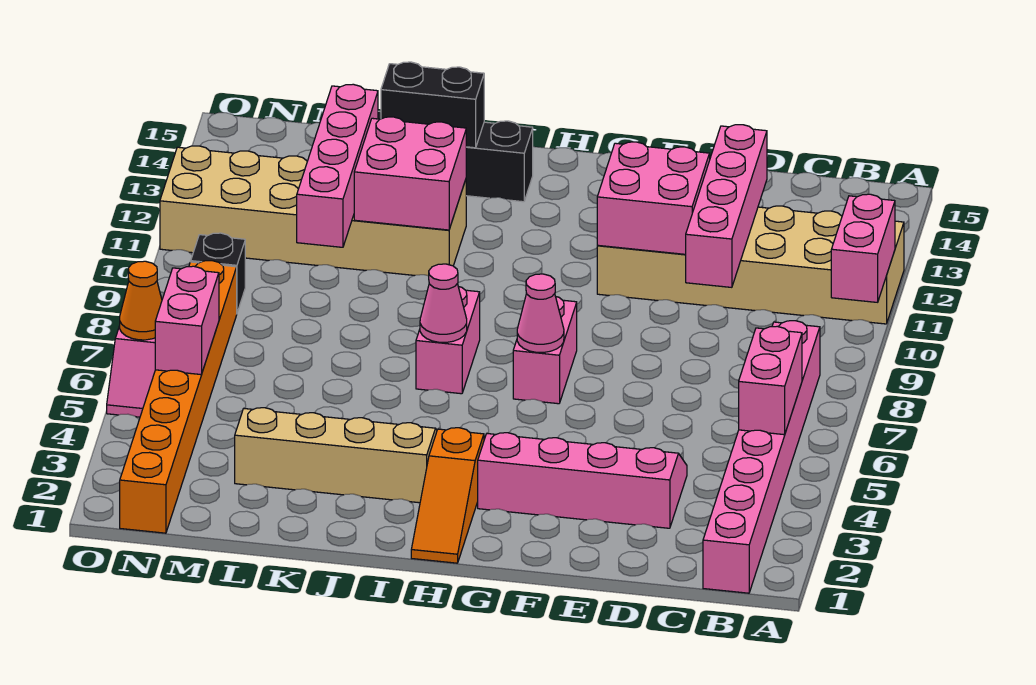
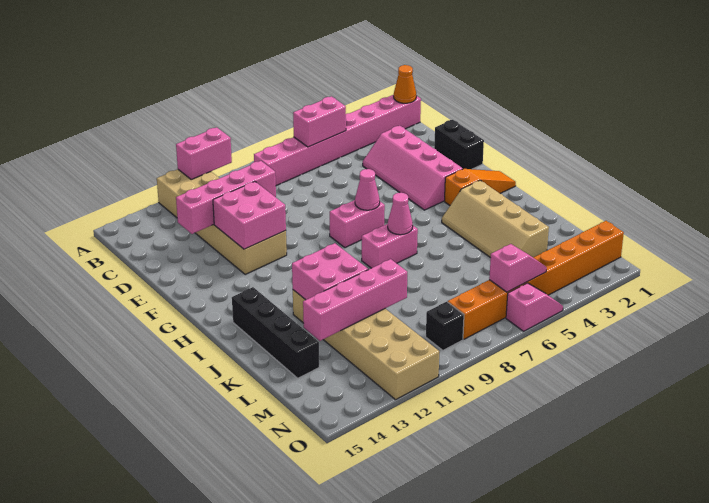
black brick J14:K14 level 2 -> black brick E1:F1 level 1
pink brick N5:N6 level 2 -> pink slope N5:N6 level 2 top 6
orange cone O6 level 2 -> orange cone B1 level 2

